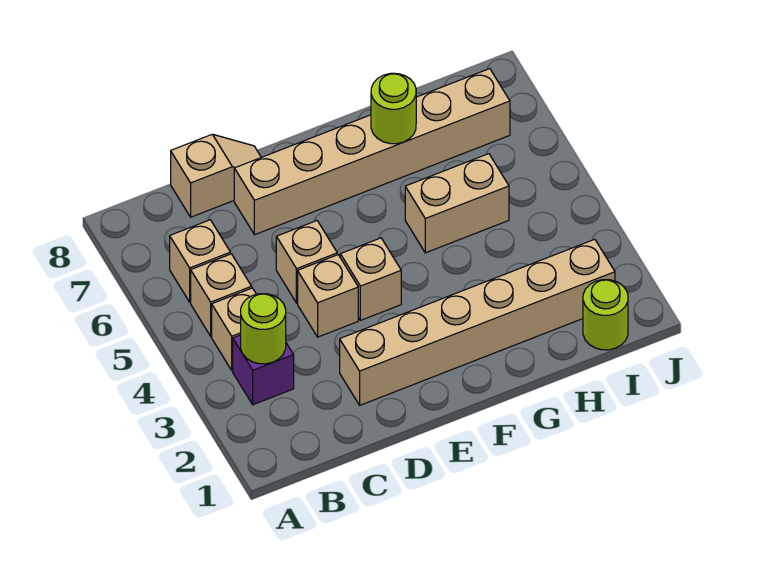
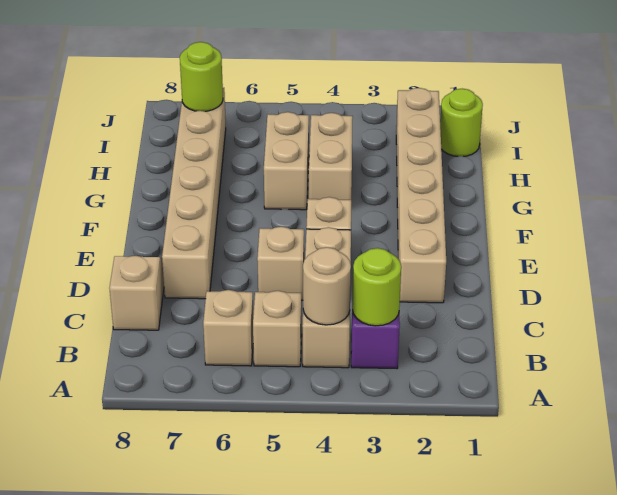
none -> tan round brick B4 level 2
none -> tan brick G4:H4 level 1
lime round brick G7 level 2 -> lime round brick I7 level 2

